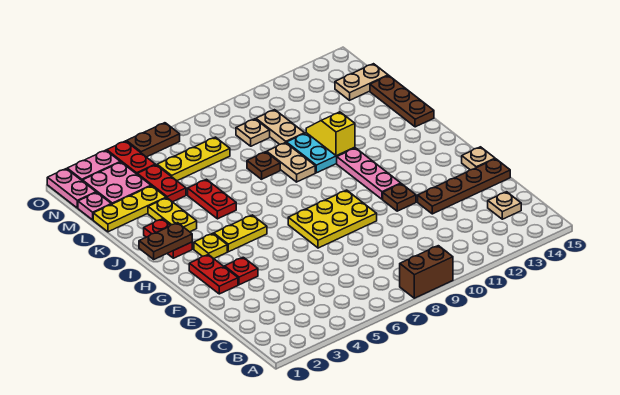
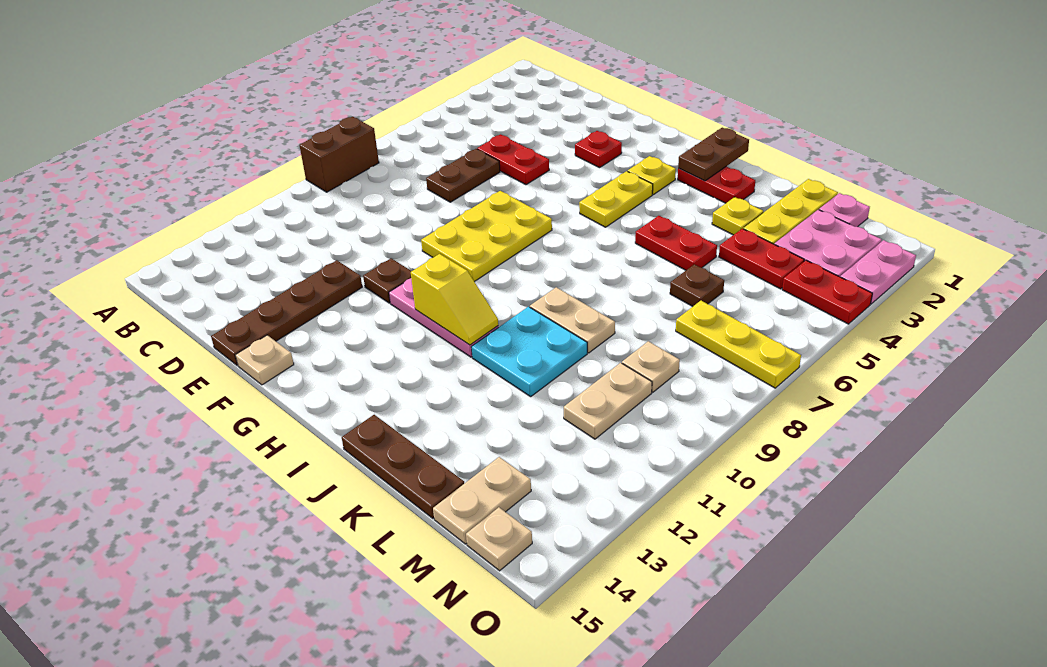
tan plate C14 level 1 -> tan plate N15 level 1
red plate F2:G2 level 1 -> red plate D5:E5 level 1
yellow plate J3:K3 level 1 -> yellow plate K3 level 1
yellow slope J11:K11 level 2 top J -> yellow slope H11:I11 level 2 top H
brown plate K8 level 1 -> brown plate L6 level 1
tan plate L10:M10 level 1 -> tan plate M10:M11 level 1
yellow plate M5:M7 level 1 -> yellow plate M7:O7 level 1
pink plate N1:O1 level 1 -> none
brown plate O5:O6 level 1 -> brown plate D6:D7 level 1

